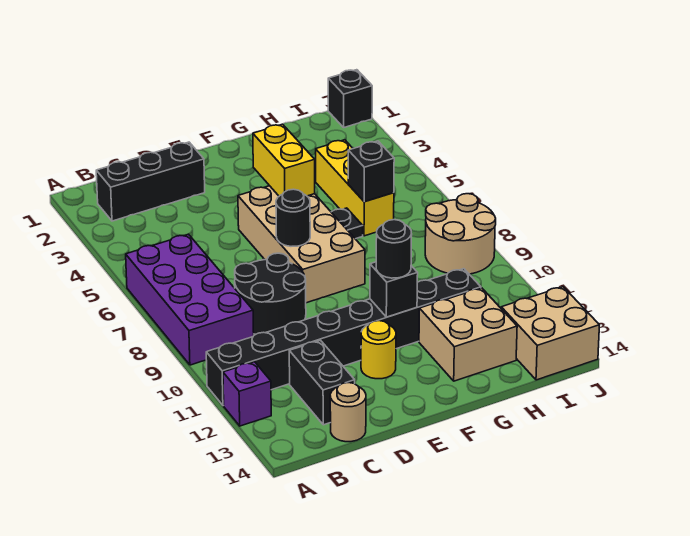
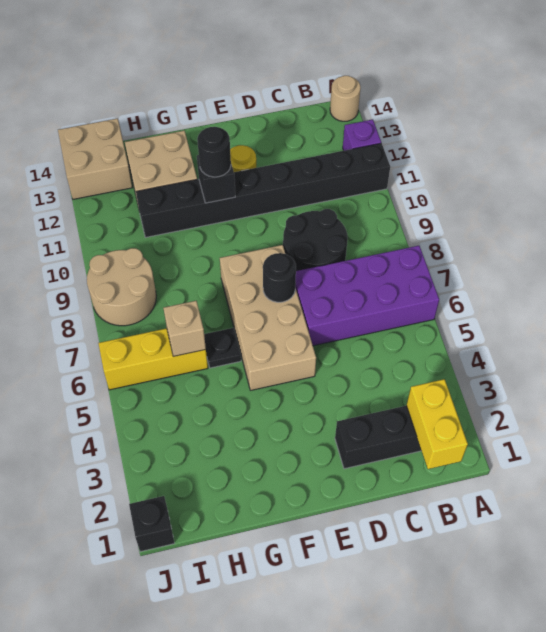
purple brick A6:B9 level 1 -> purple brick A6:D7 level 1
black brick C12:C13 level 1 -> none
tan round brick C14 level 1 -> tan round brick A14 level 1
yellow brick F4:F5 level 2 -> yellow brick B1:B2 level 2
yellow brick H4:H6 level 1 -> yellow brick H6:J6 level 1
black brick H6 level 2 -> tan brick H6 level 2

